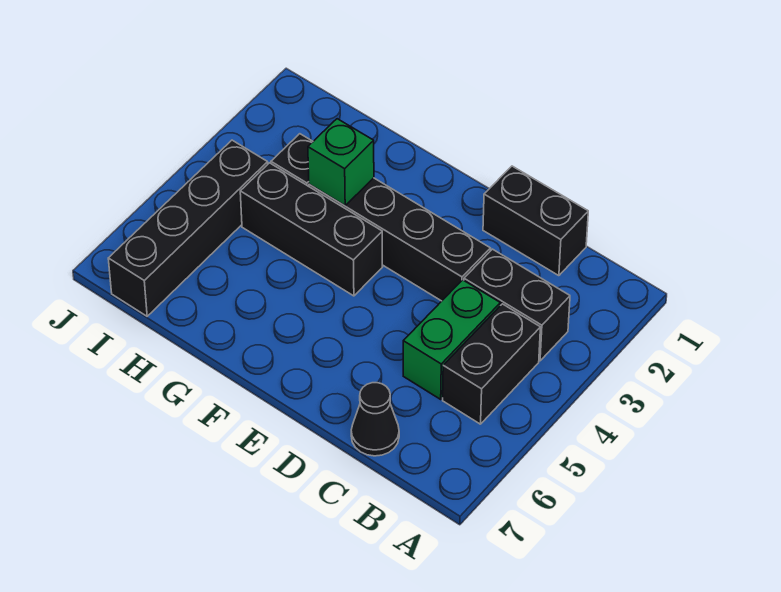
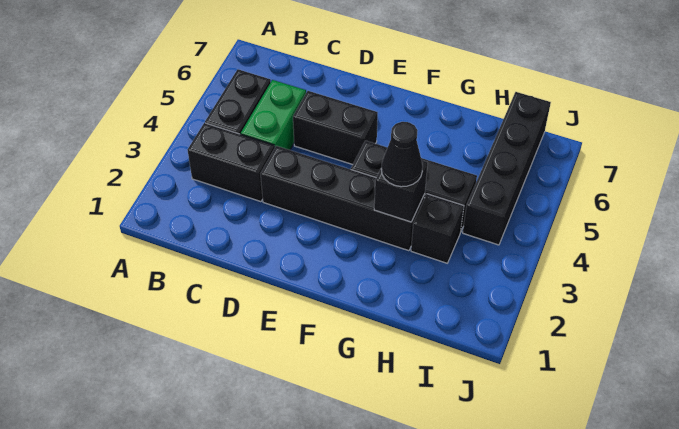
black brick C1:D1 level 1 -> black brick D5:E5 level 1
black cone C7 level 1 -> black cone G3 level 3
green brick G3 level 2 -> black brick G3 level 2

